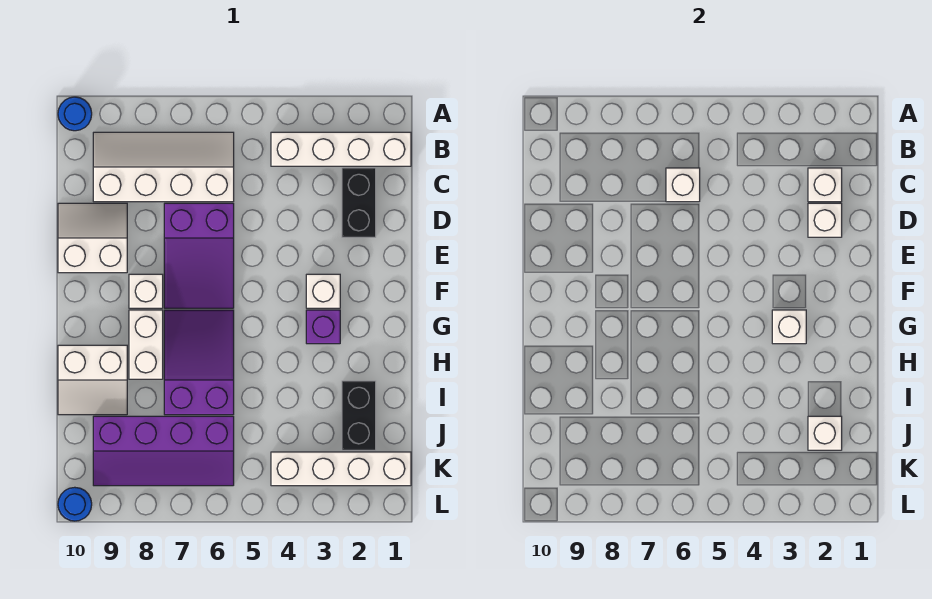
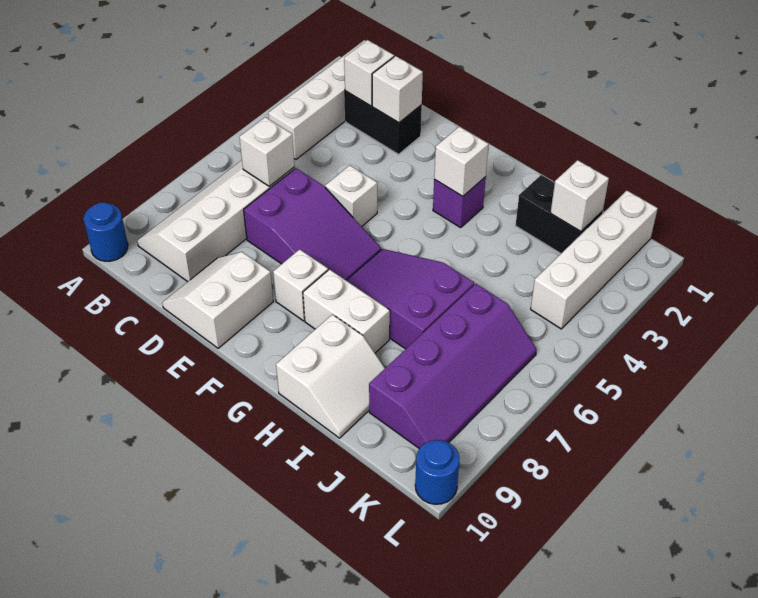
white brick F3 level 1 -> white brick E5 level 1

